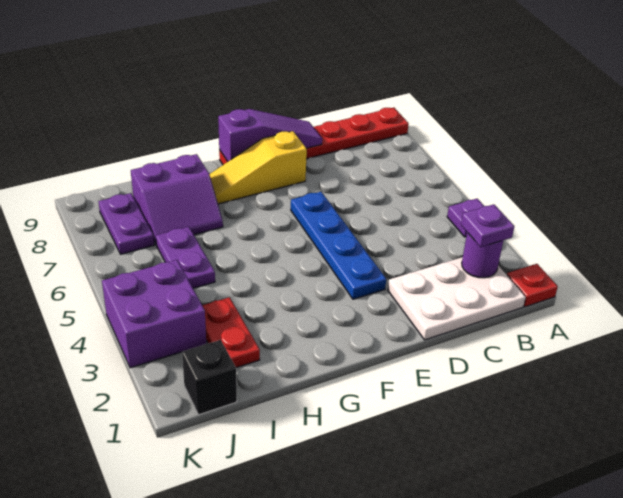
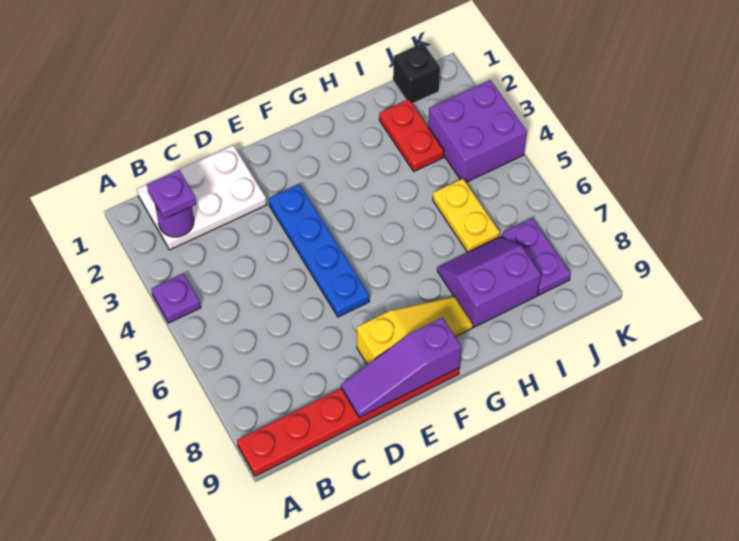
red plate A1 level 1 -> none
purple plate I5:I6 level 1 -> yellow plate I5:I6 level 1

